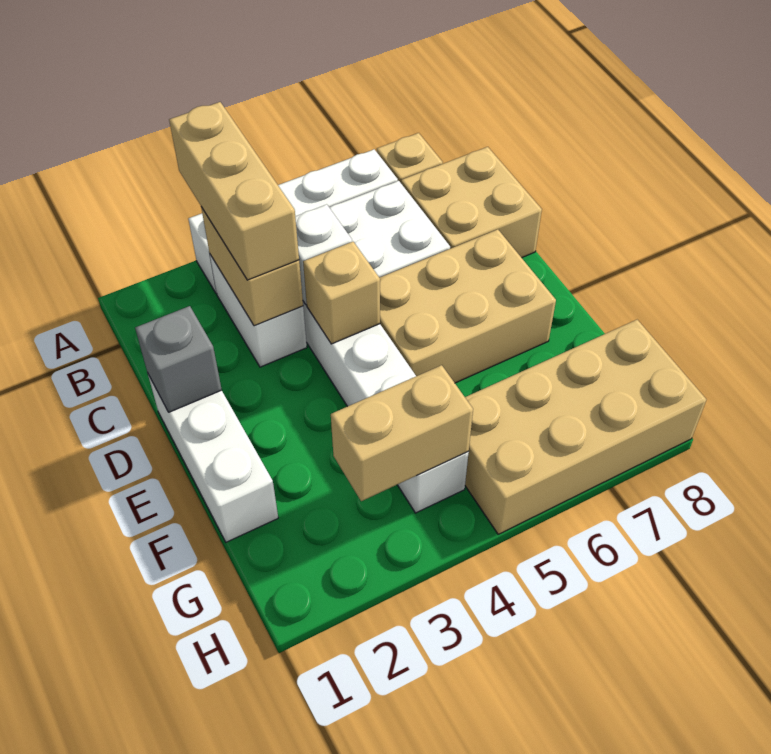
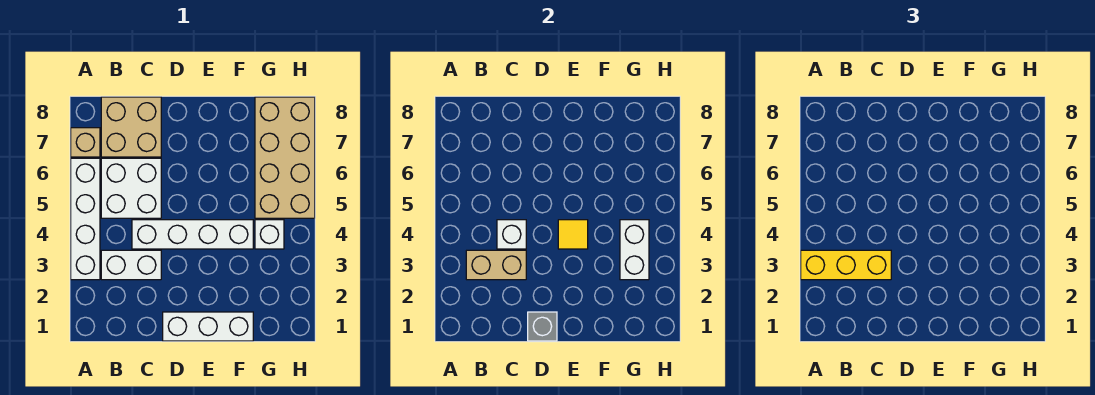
tan brick A3:C3 level 3 -> yellow brick A3:C3 level 3
tan brick D4 level 2 -> none
tan brick D5:E7 level 1 -> none
none -> yellow tile E4 level 2
tan brick G3:G4 level 2 -> white brick G3:G4 level 2

